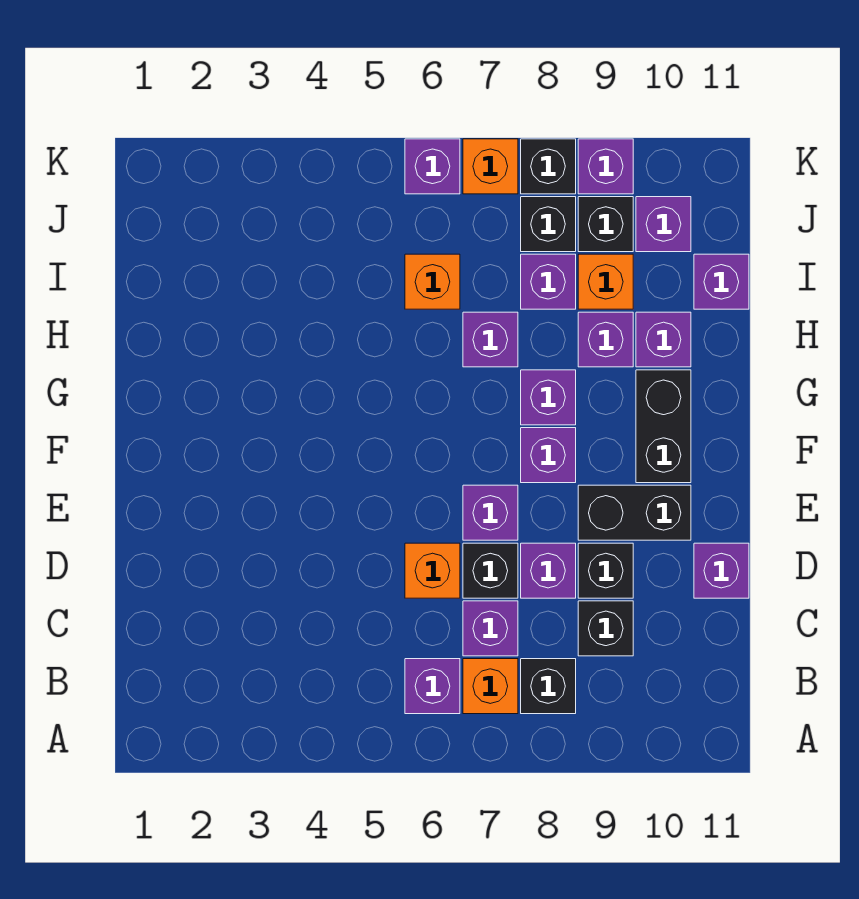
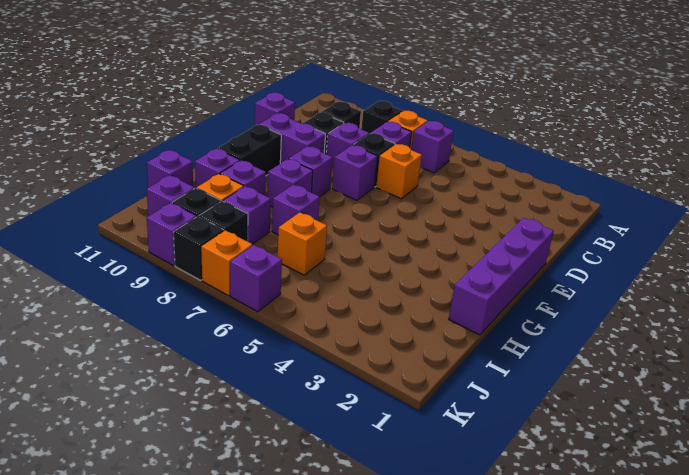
none -> purple brick E1:H1 level 1
black brick E9:E10 level 1 -> purple brick E9:E10 level 1

